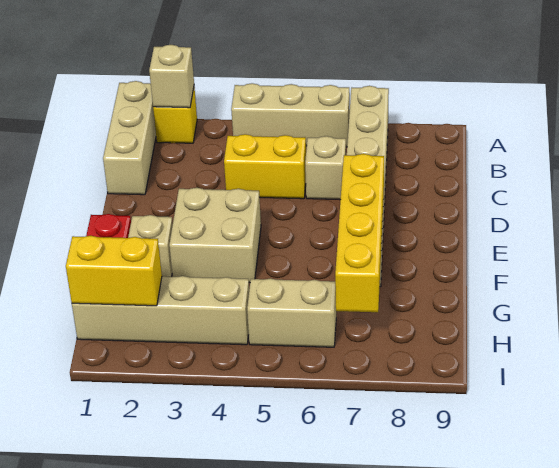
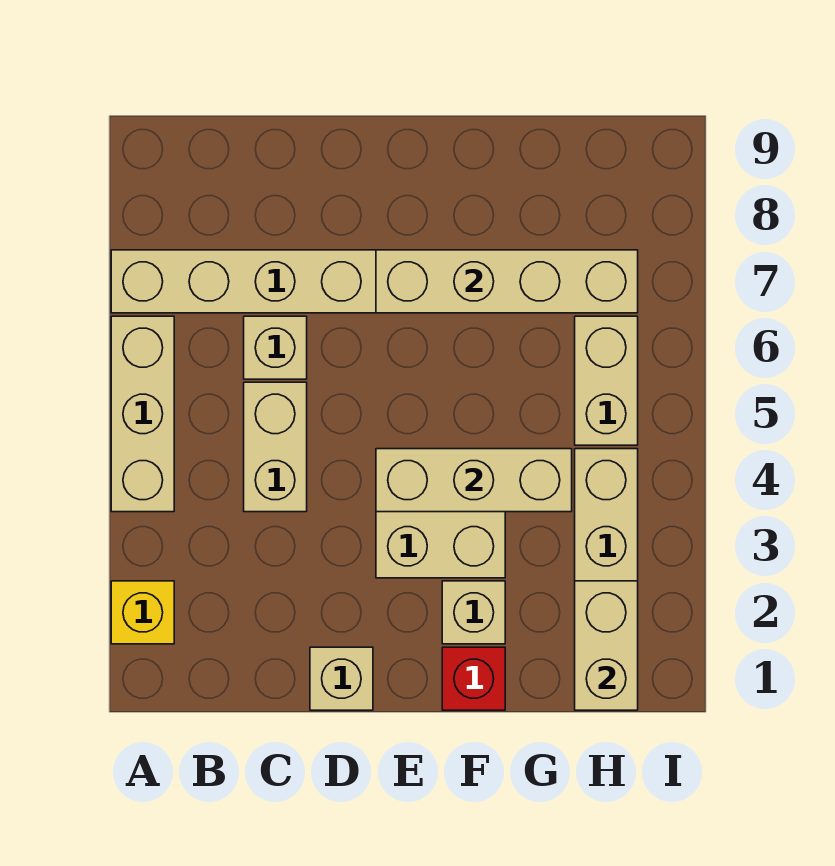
tan brick A1:C1 level 1 -> tan brick E4:G4 level 2
tan brick A2 level 2 -> tan brick D1 level 1
yellow brick C4:C5 level 1 -> tan brick C4:C5 level 1
yellow brick E7:H7 level 2 -> tan brick E7:H7 level 2
yellow brick H1:H2 level 2 -> tan brick H1:H2 level 2

